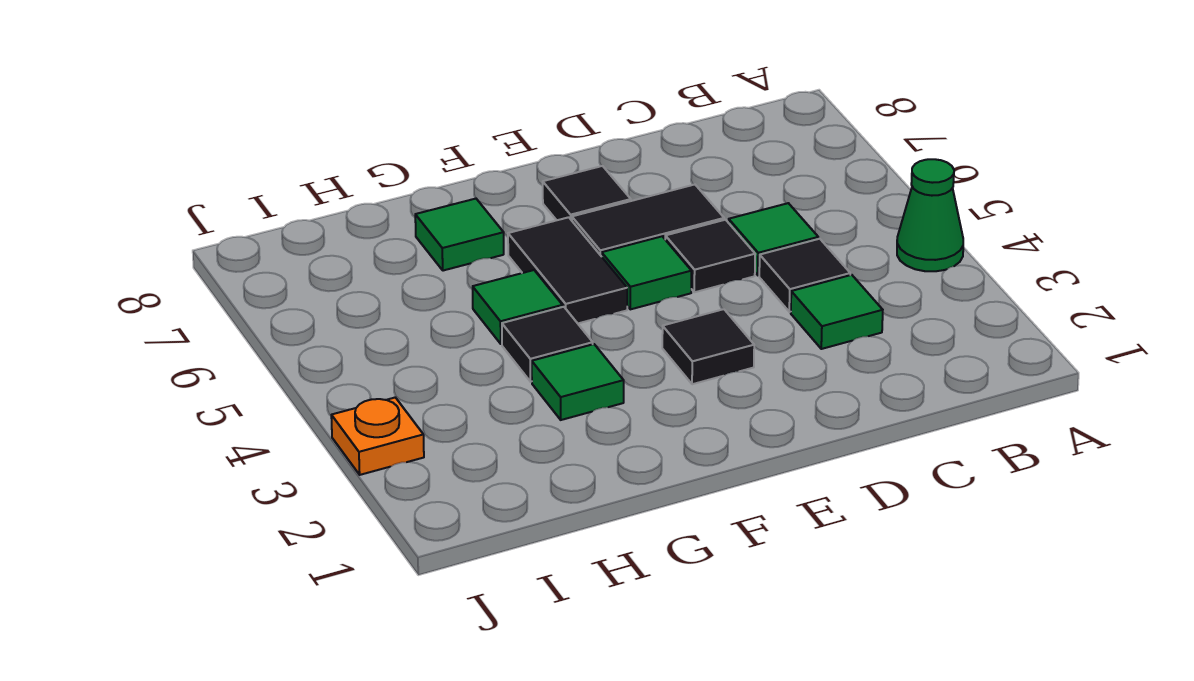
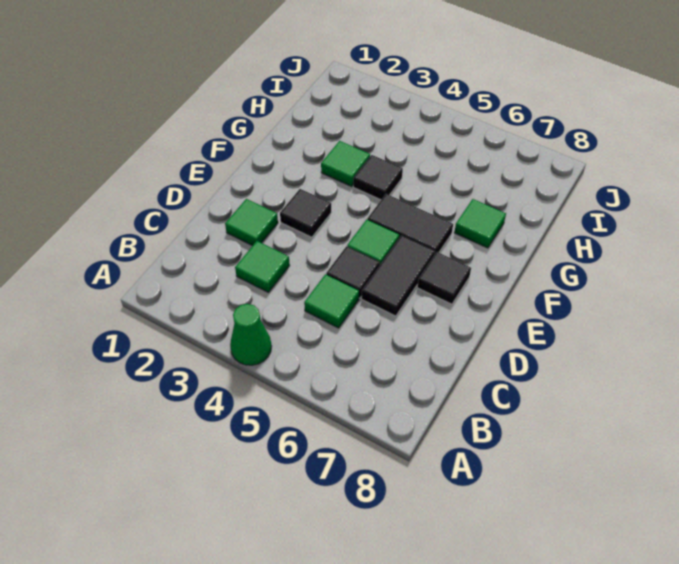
black tile C4 level 1 -> none
green tile G5 level 1 -> green tile D2 level 1
orange plate J3 level 1 -> none

